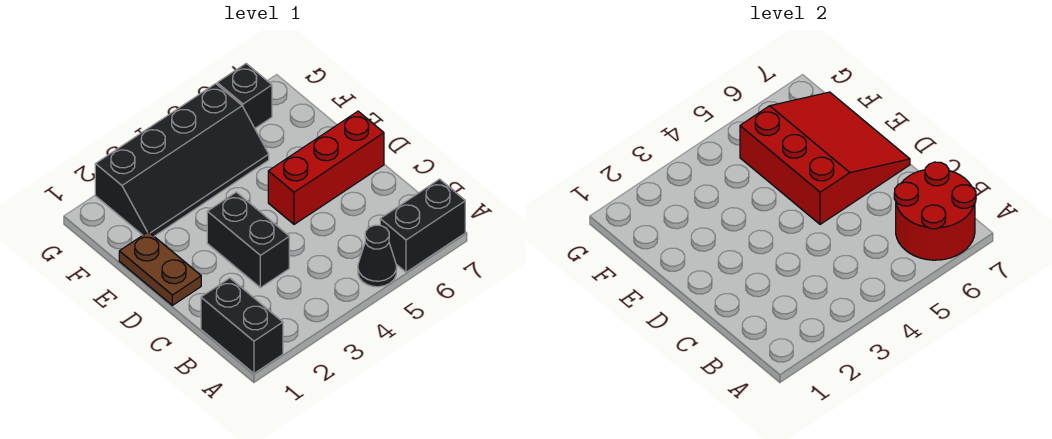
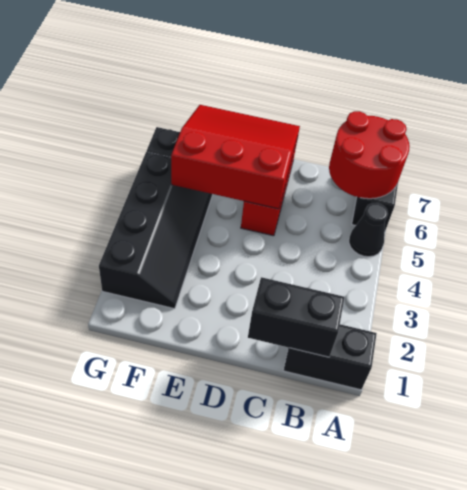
black brick C3:D3 level 1 -> black brick B1:C1 level 2
brown plate D1:E1 level 1 -> none

